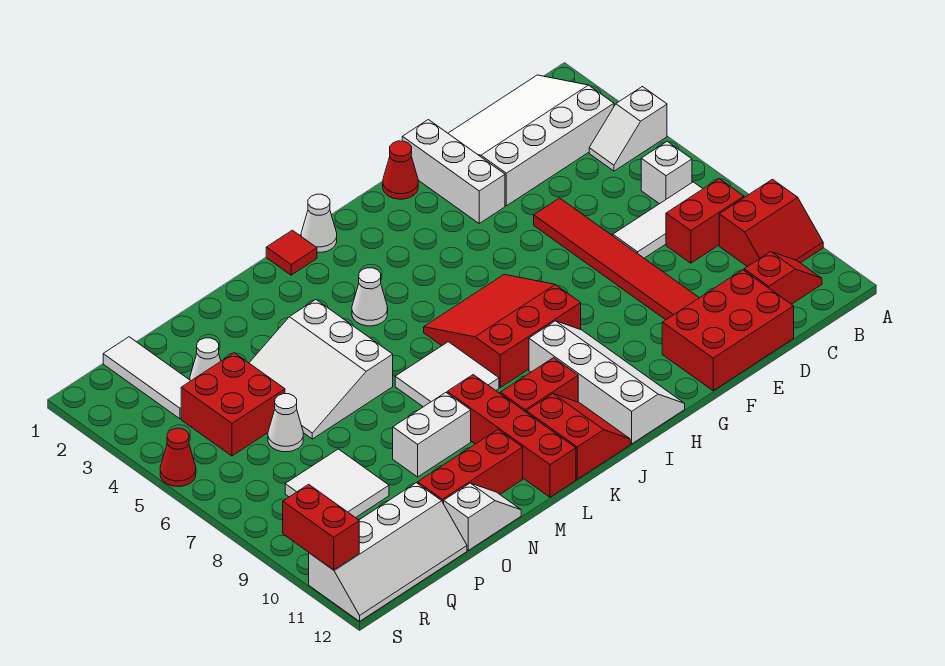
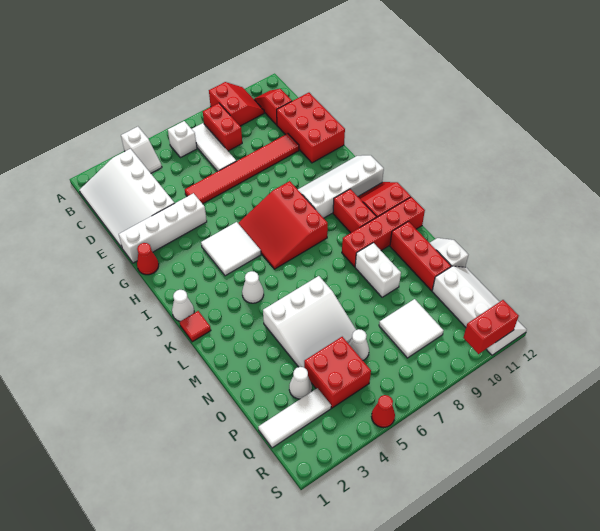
white brick F1:F3 level 1 -> white brick F1:F4 level 1
white tile K7:L8 level 1 -> white tile H4:I5 level 1

